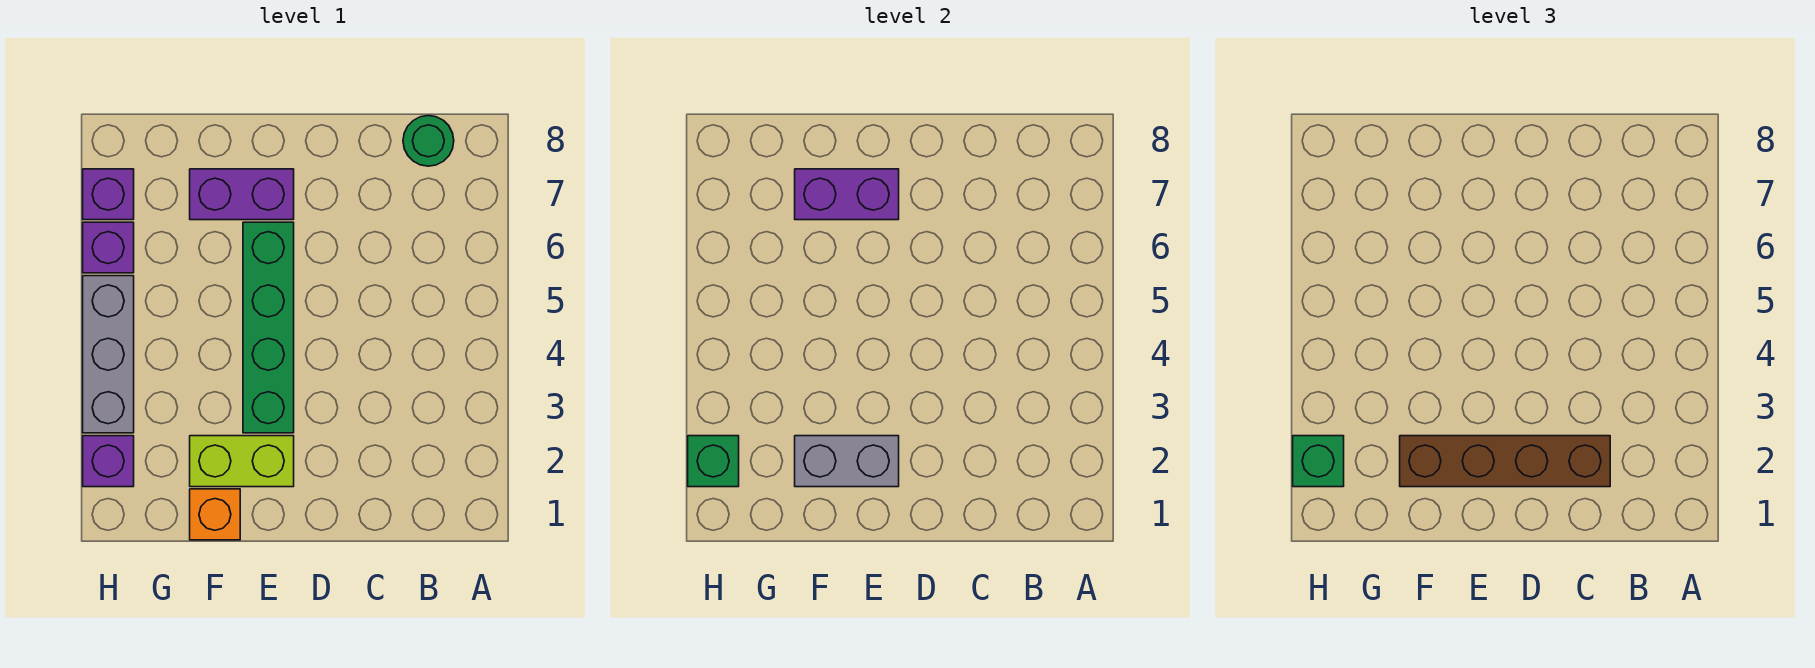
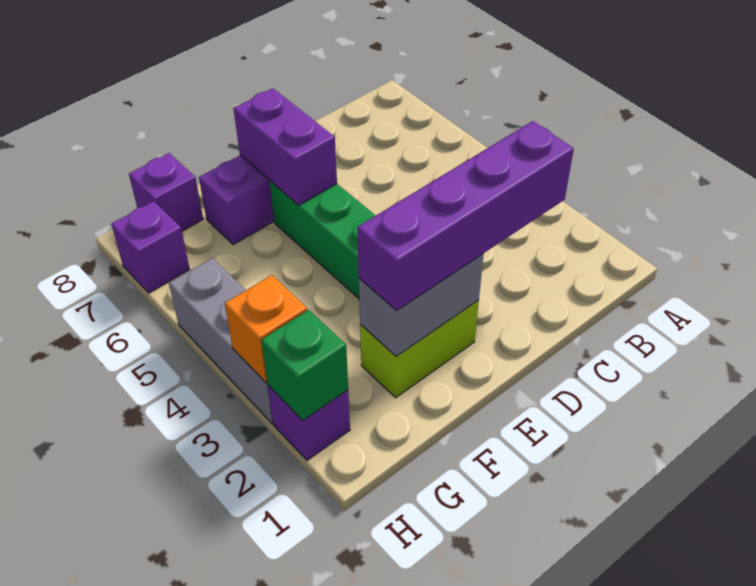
green round brick B8 level 1 -> none
brown brick C2:F2 level 3 -> purple brick C2:F2 level 3
purple brick E7:F7 level 2 -> purple brick E6:E7 level 2
orange brick F1 level 1 -> orange brick H3 level 2
green brick H2 level 3 -> none
purple brick H6 level 1 -> purple brick G8 level 1

